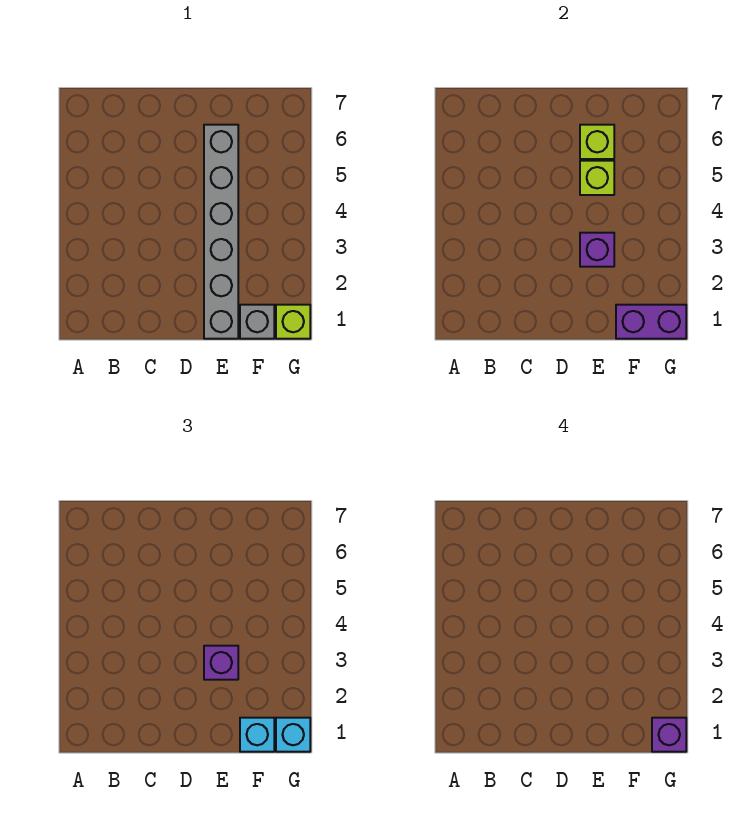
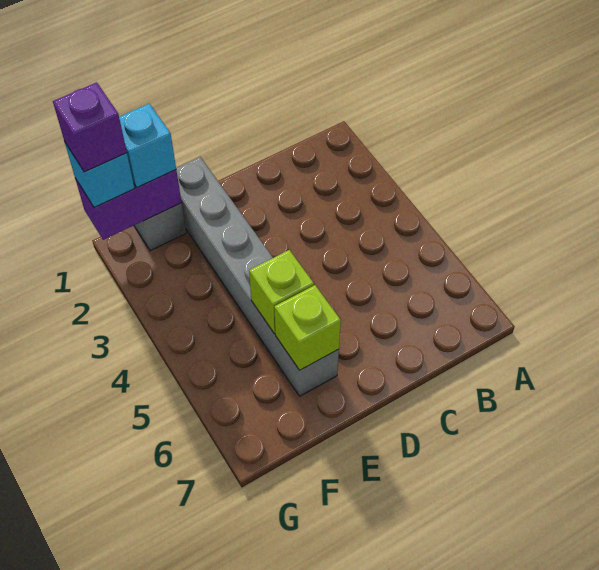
purple brick E3 level 2 -> none
purple brick E3 level 3 -> none
lime brick G1 level 1 -> none

